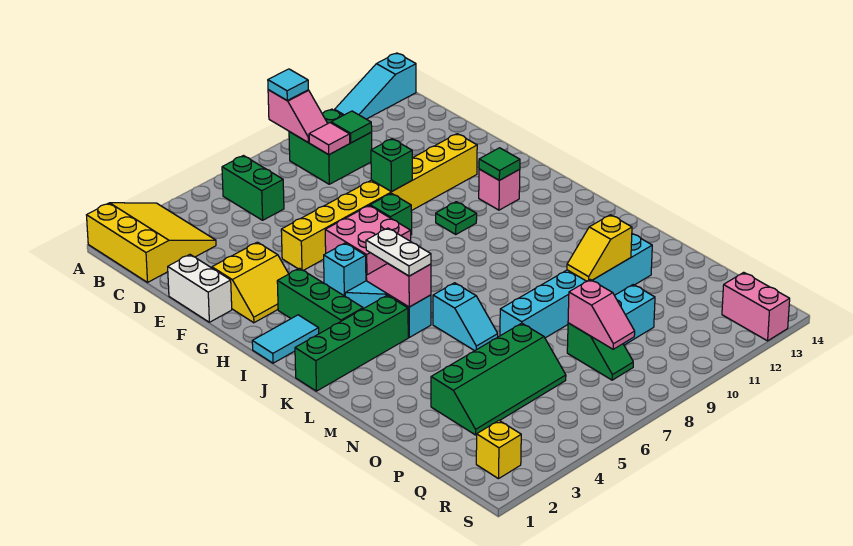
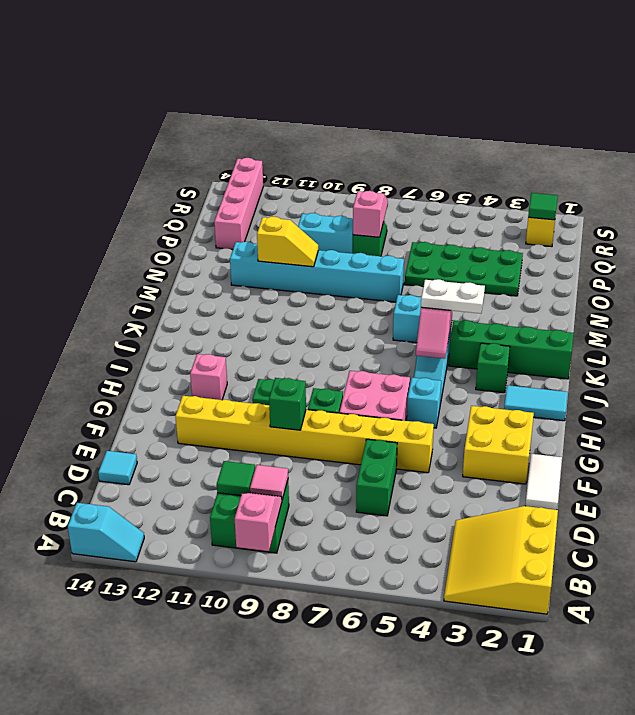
cyan tile A9 level 3 -> cyan tile D14 level 1
cyan slope A12:A14 level 1 top 14 -> cyan slope A13:A14 level 1 top 14
green brick B6:C6 level 1 -> green brick D6:E6 level 1
white brick E1:F1 level 1 -> white tile E1:F1 level 1
yellow slope F2:G3 level 1 top F -> yellow brick F2:G3 level 1
green brick H3:J3 level 1 -> green brick J3 level 1
green tile H12 level 2 -> green tile R2 level 2
white plate J5:K5 level 3 -> white plate K4:K5 level 3
green slope O3:P6 level 1 top O -> green plate O3:P6 level 1
pink brick R13:S13 level 1 -> pink brick P13:S13 level 1

